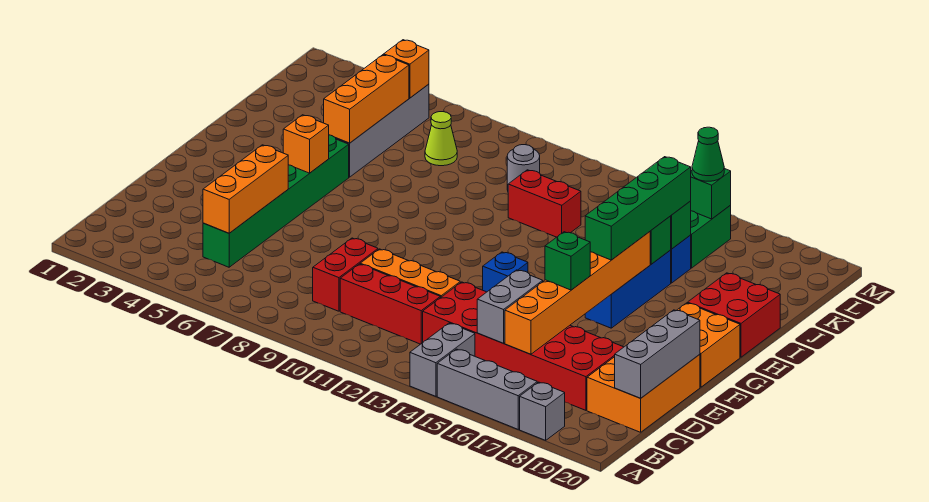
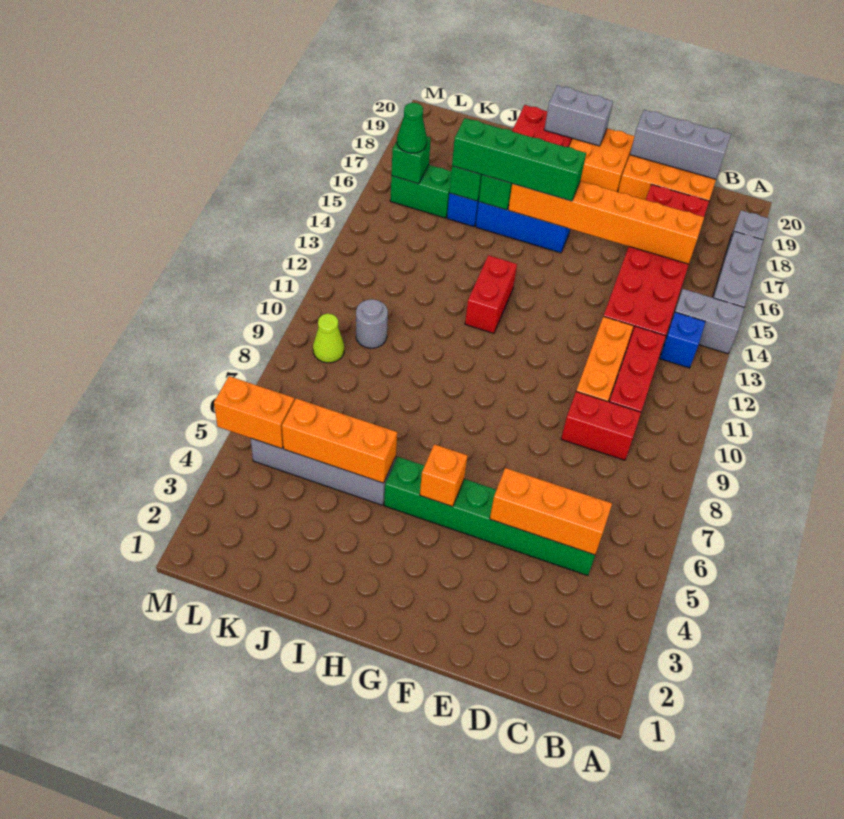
grey brick C15:D15 level 2 -> grey brick G20:H20 level 2
green brick E16 level 3 -> none
blue brick F13 level 1 -> blue brick B13 level 1
red brick J11:J12 level 1 -> red brick H12:H13 level 1
lime cone K7 level 1 -> lime cone L9 level 1
orange brick L5 level 2 -> orange brick L5:M5 level 2

